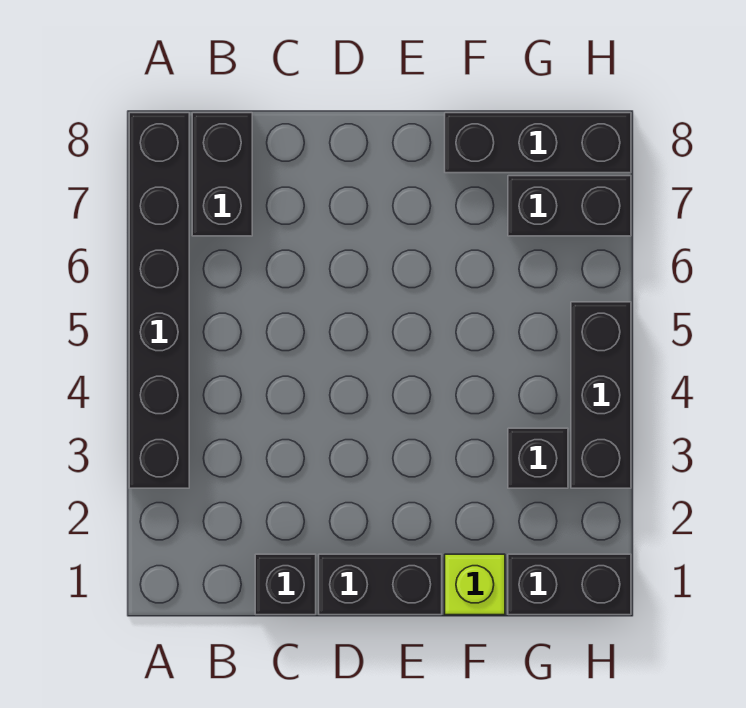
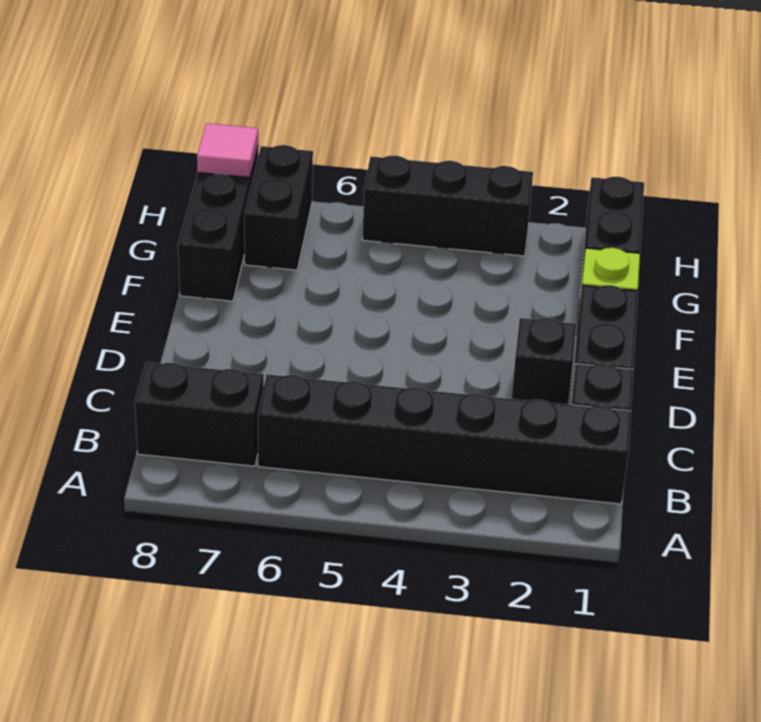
black brick A3:A8 level 1 -> black brick B1:B6 level 1
black brick G3 level 1 -> black brick D2 level 1
none -> pink tile H8 level 2

